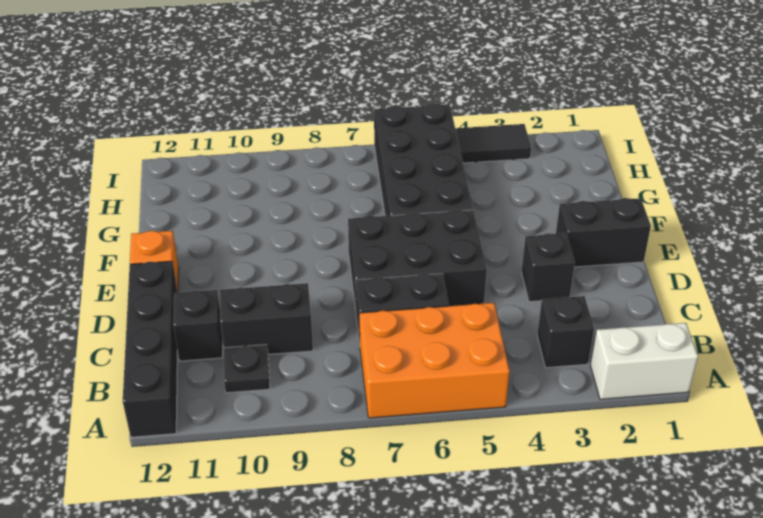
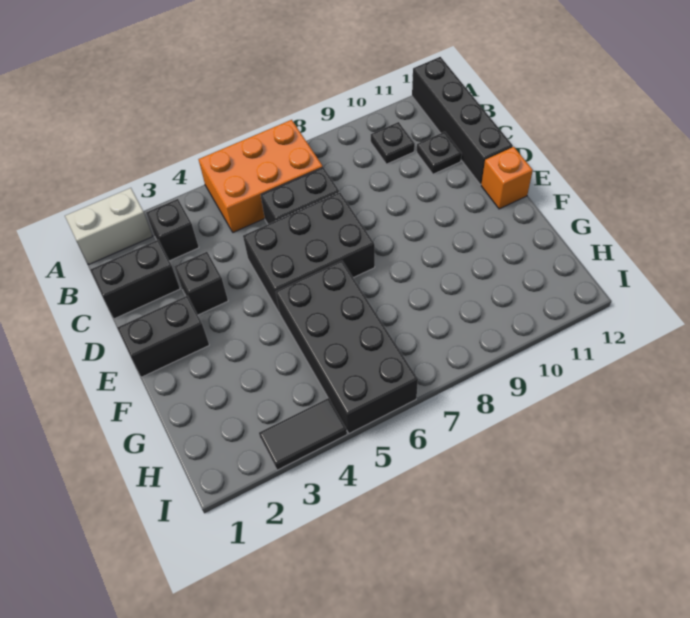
black brick C9:C10 level 1 -> black brick C1:C2 level 1
black brick C11 level 1 -> black plate C11 level 1

